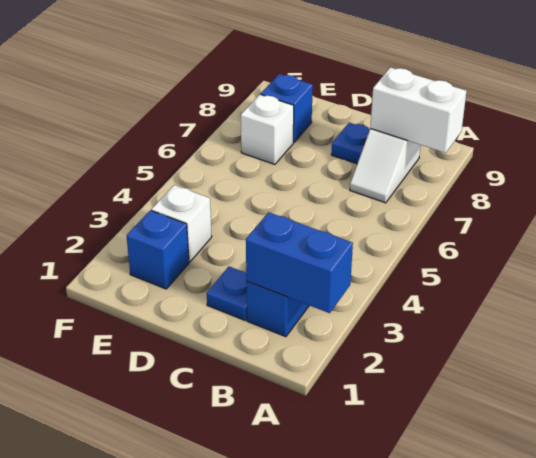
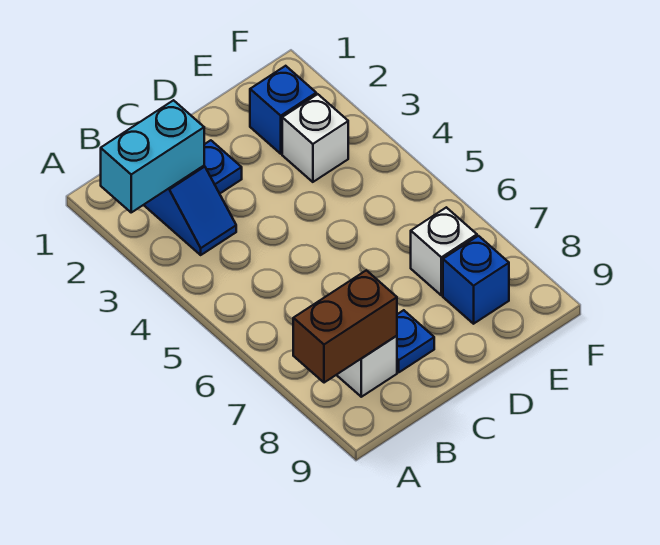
blue brick A2:B2 level 2 -> cyan brick A2:B2 level 2
white brick A8:B8 level 2 -> brown brick A8:B8 level 2

